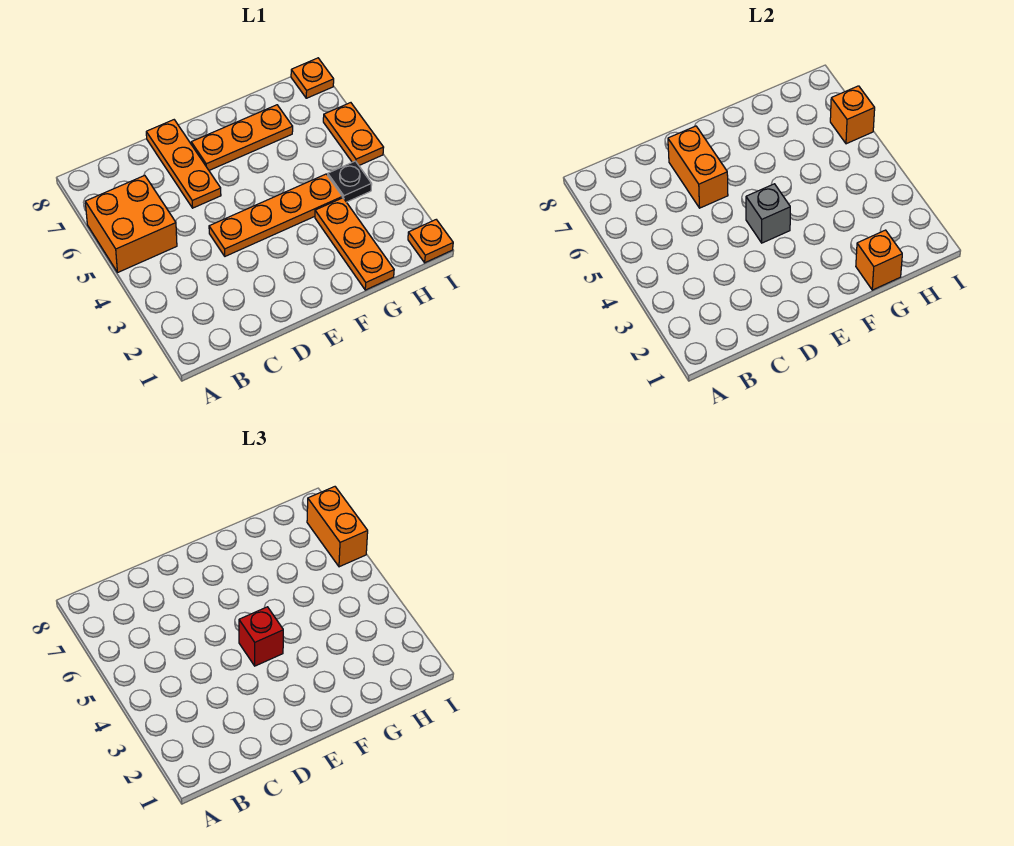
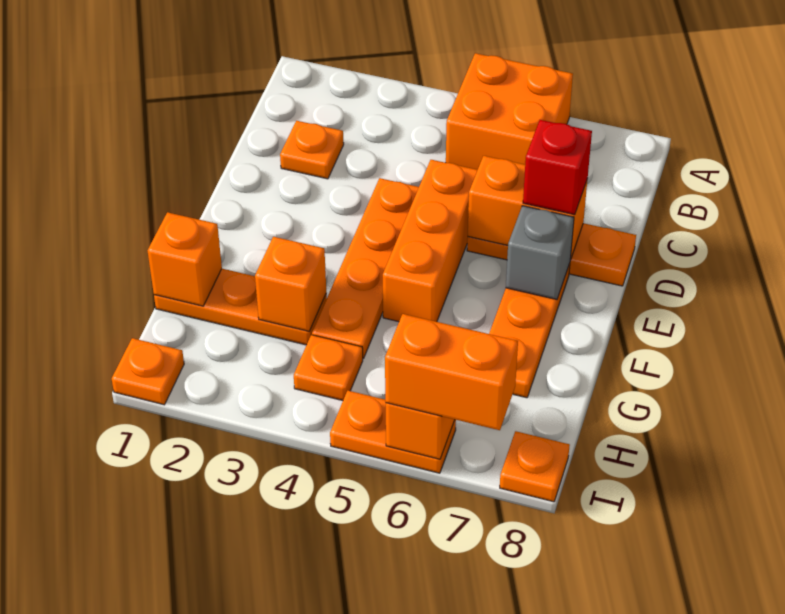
none -> orange plate C2 level 1
none -> orange brick D5:F5 level 1
grey brick E4 level 2 -> grey brick E7 level 2
red brick E4 level 3 -> red brick D7 level 3
none -> orange brick G3 level 2
black plate H4 level 1 -> orange plate H4 level 1

